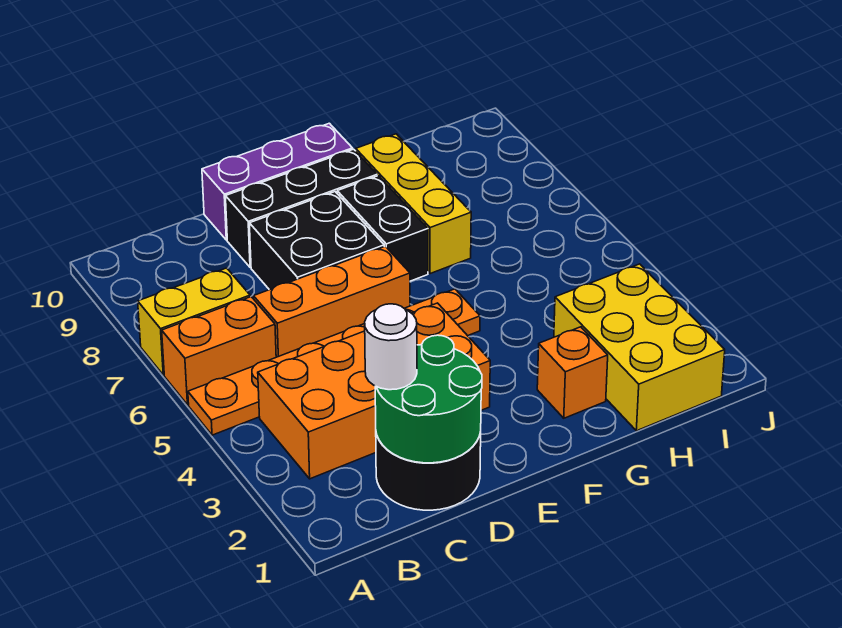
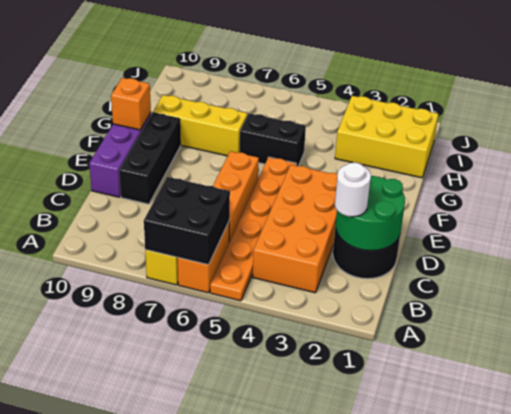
black brick D7:E8 level 1 -> black brick A6:B7 level 2
black brick F7:F8 level 1 -> black brick G5:G6 level 1
orange brick G2 level 1 -> orange brick F10 level 2

